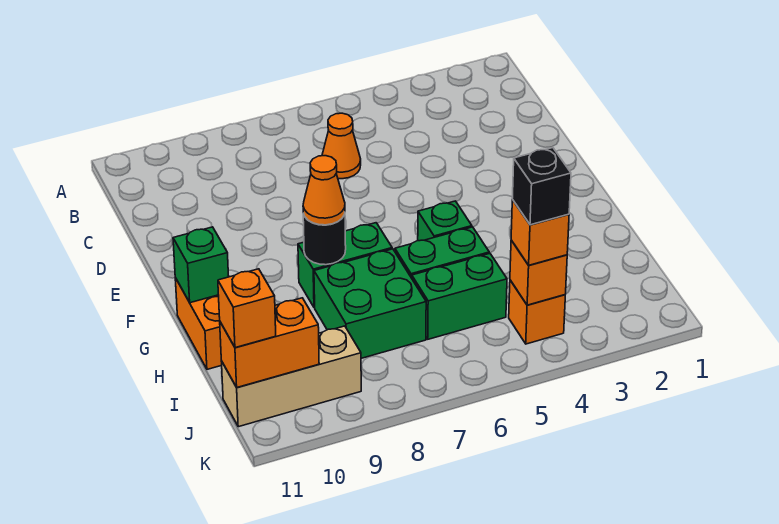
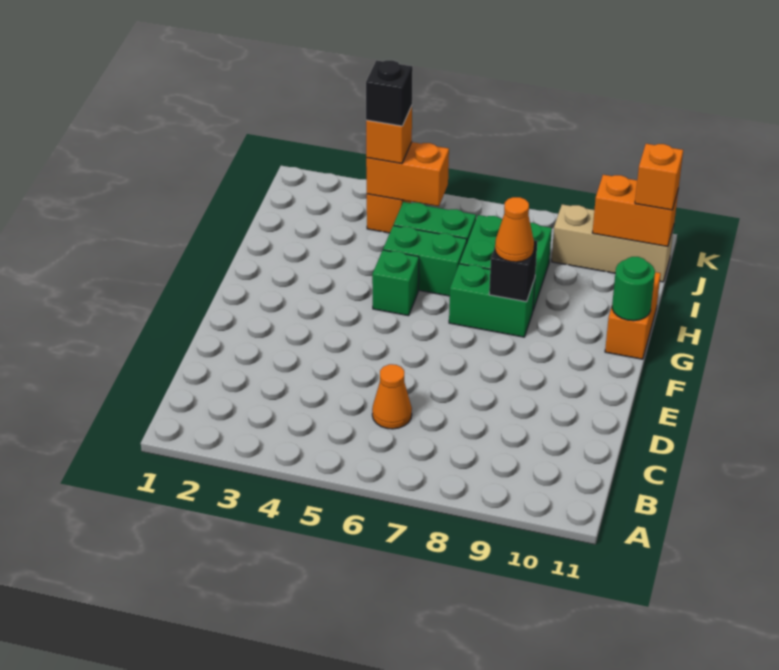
black round brick G8 level 2 -> black brick G8 level 2
green brick G11 level 2 -> green round brick G11 level 2
orange brick J4 level 2 -> orange brick J4:J5 level 2

